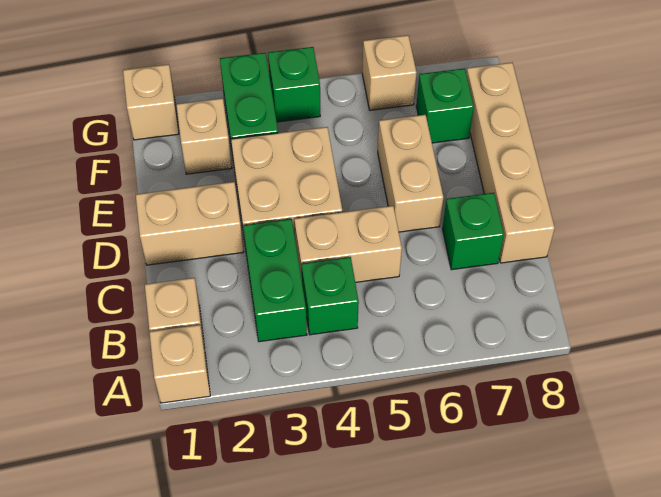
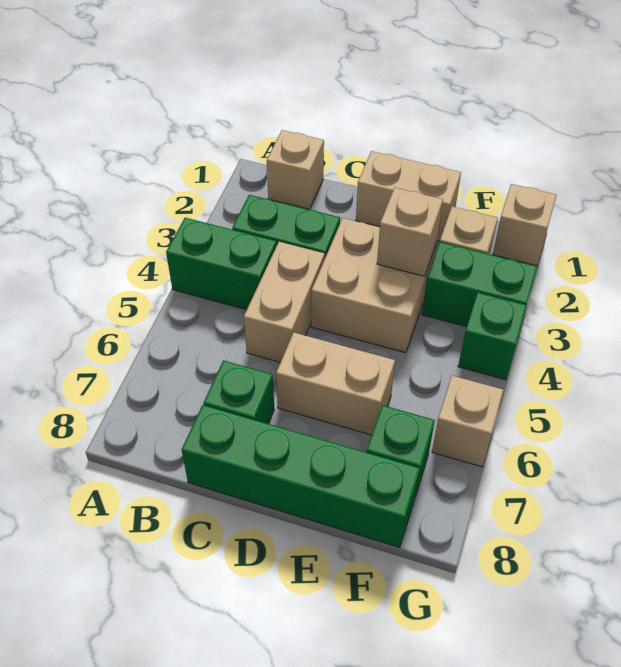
tan brick A1 level 1 -> tan brick E3 level 2
green brick B4 level 1 -> green brick A4:B4 level 1
tan brick C8:F8 level 1 -> green brick C8:F8 level 1
tan brick D1:D2 level 1 -> tan brick D1:E1 level 1

